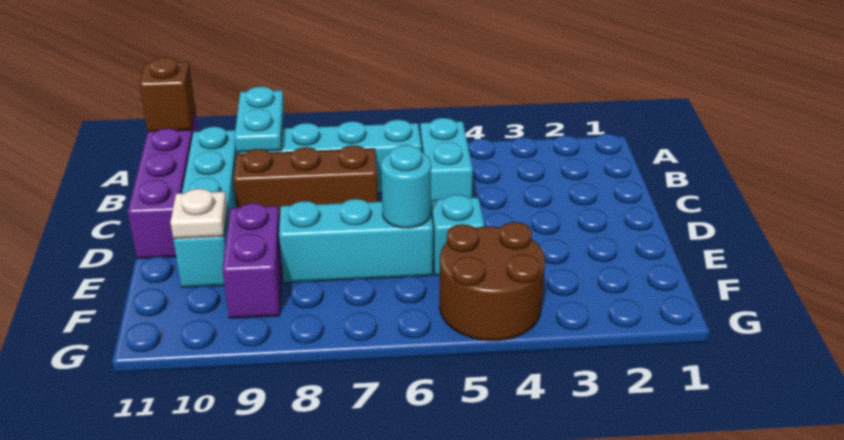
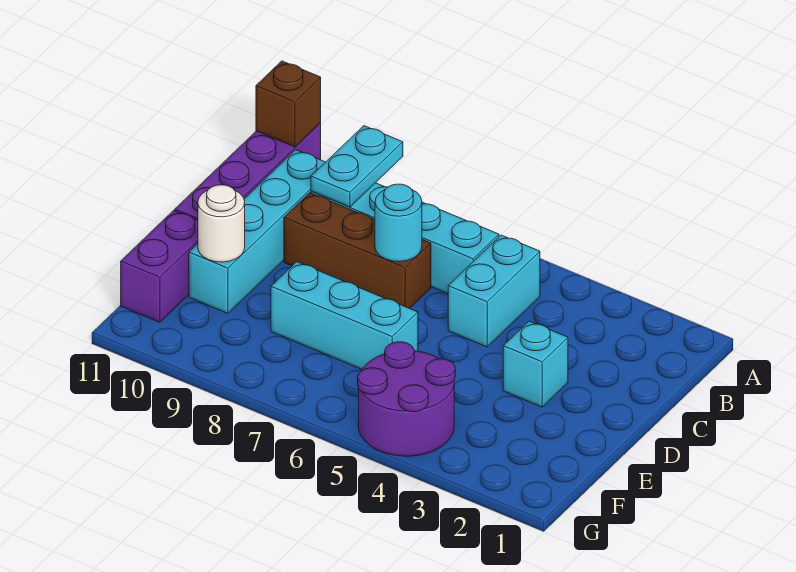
cyan brick E5 level 1 -> cyan brick D3 level 1
cyan round brick E6 level 2 -> cyan round brick C7 level 2
purple brick E9:F9 level 1 -> purple brick E11:F11 level 1
white plate E10 level 2 -> white round brick E10 level 2
brown round brick F4:G5 level 1 -> purple round brick F4:G5 level 1

